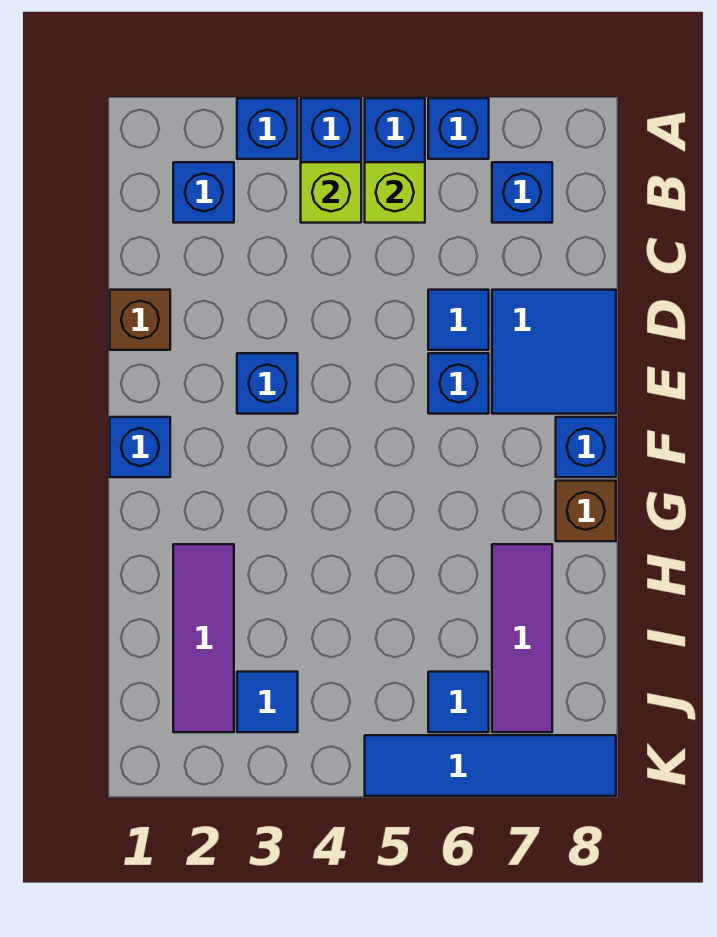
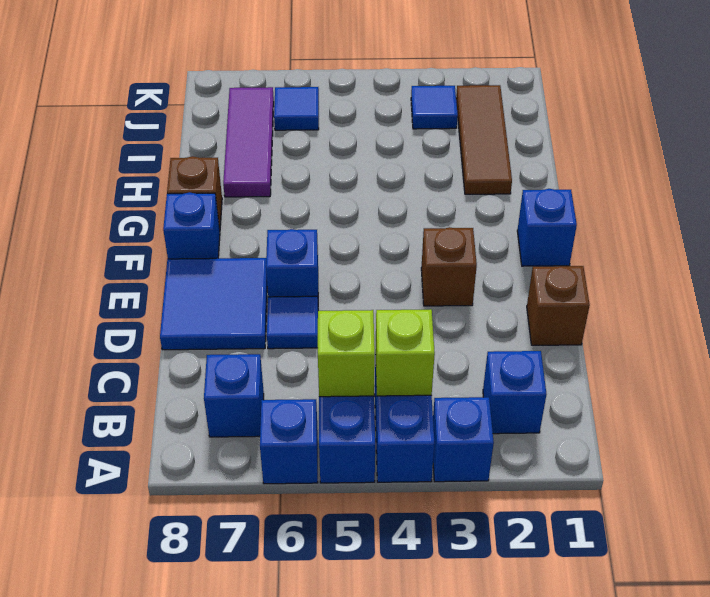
blue brick E3 level 1 -> brown brick E3 level 1
purple tile H2:J2 level 1 -> brown tile H2:J2 level 1
blue tile K5:K8 level 1 -> none

